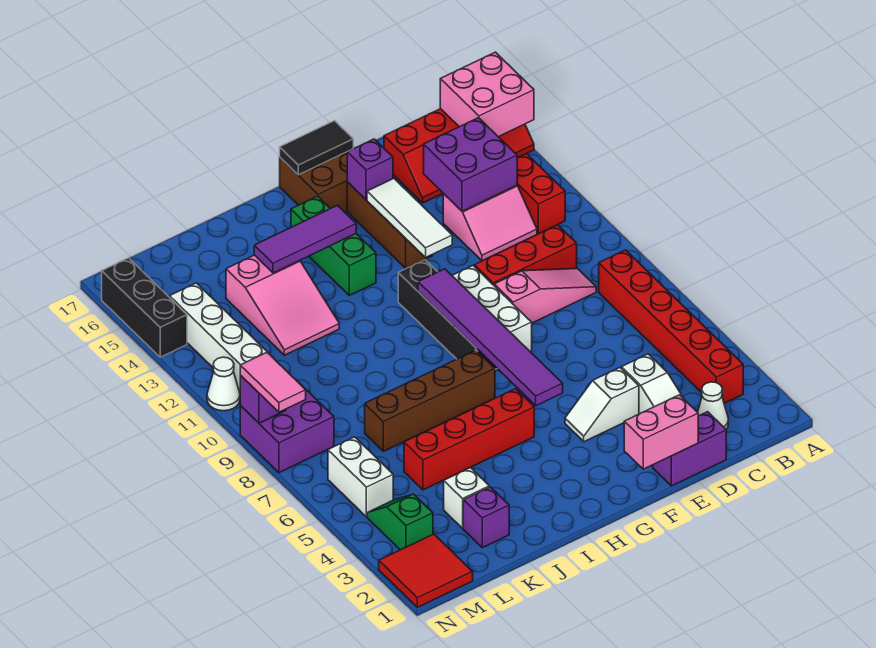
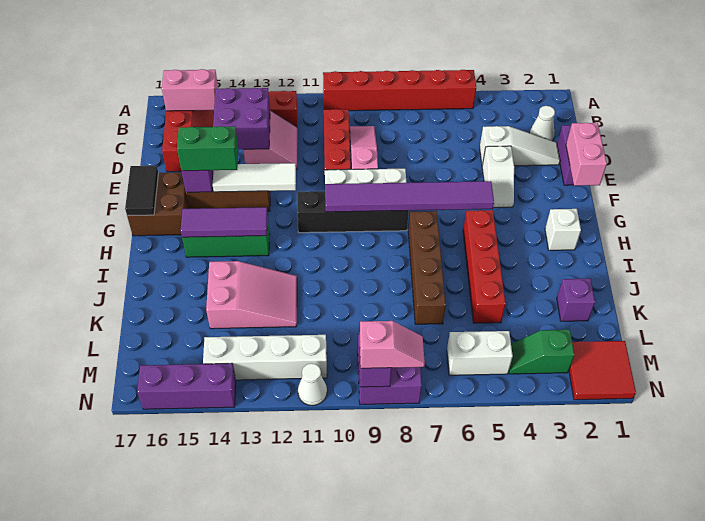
pink brick A15:B16 level 2 -> pink brick B15:B16 level 2
red brick B3:B8 level 1 -> red brick A5:A10 level 1
none -> green brick F14:F15 level 3
purple tile H14:J14 level 2 -> purple tile H13:H15 level 2
white brick K3 level 1 -> white brick H2 level 1
pink tile N8:N9 level 3 -> pink slope N8:N9 level 3 top 9
black brick N14:N16 level 1 -> purple brick N14:N16 level 1

